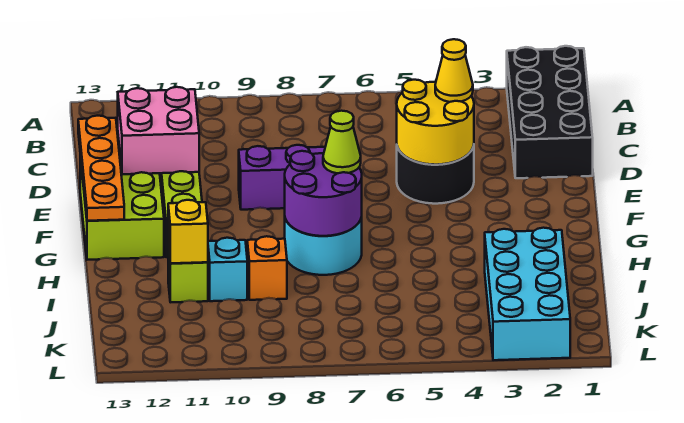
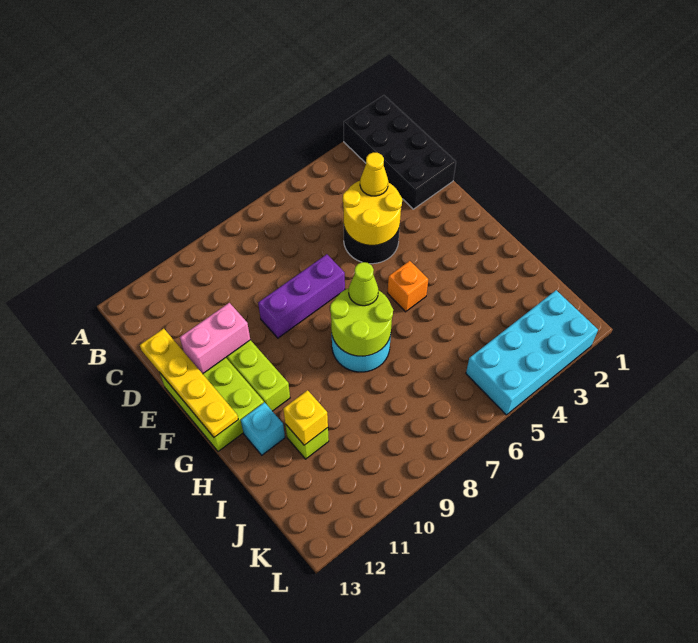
pink brick D11:E12 level 2 -> pink brick E11:E12 level 2
orange plate D13:G13 level 2 -> yellow plate D13:G13 level 2
purple round brick G7:H8 level 2 -> lime round brick G7:H8 level 2
cyan brick I2:L3 level 1 -> cyan brick K2:L5 level 1
orange brick I9 level 1 -> orange brick G5 level 1
cyan brick I10 level 1 -> cyan brick H12 level 1

